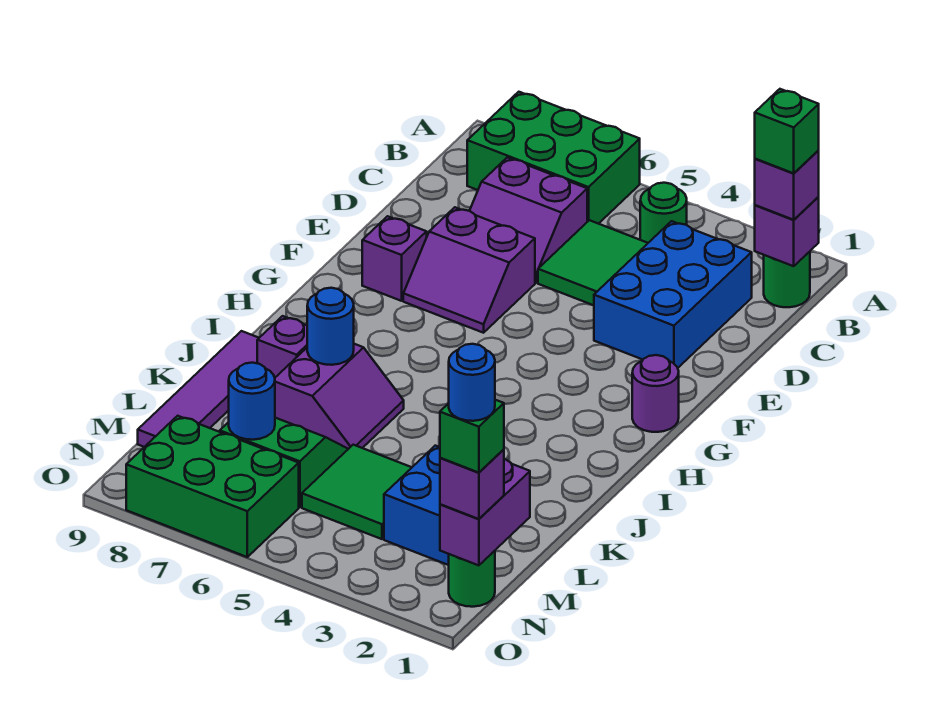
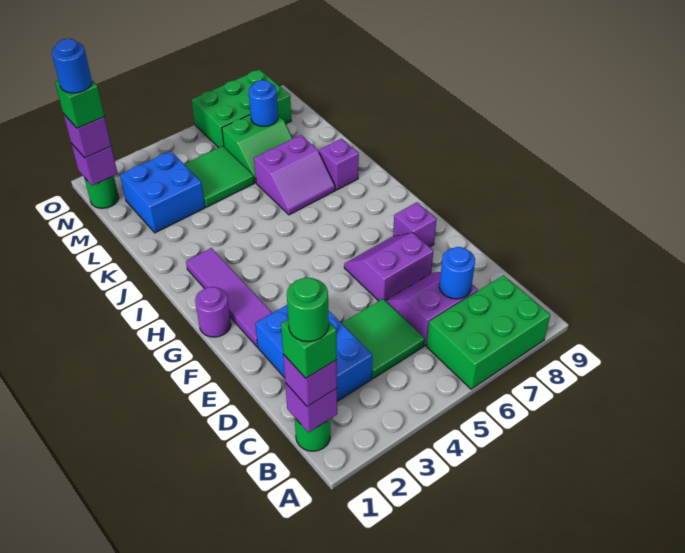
green round brick B4 level 1 -> green round brick B1 level 5
purple slope J6:K7 level 1 top 7 -> purple slope J6:K7 level 1 top K
blue round brick J7 level 2 -> blue round brick C7 level 2
purple tile J9:M9 level 1 -> purple tile F2:I2 level 1
purple brick M1:N1 level 2 -> purple brick N1 level 2

